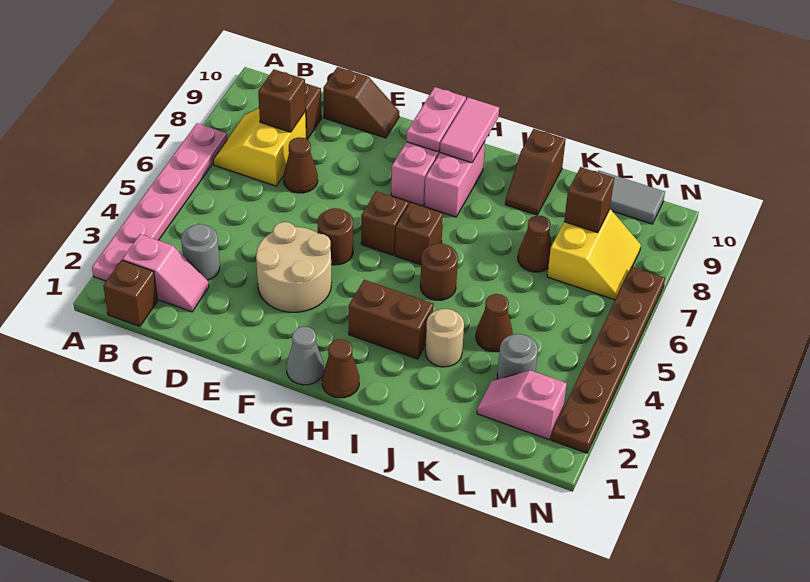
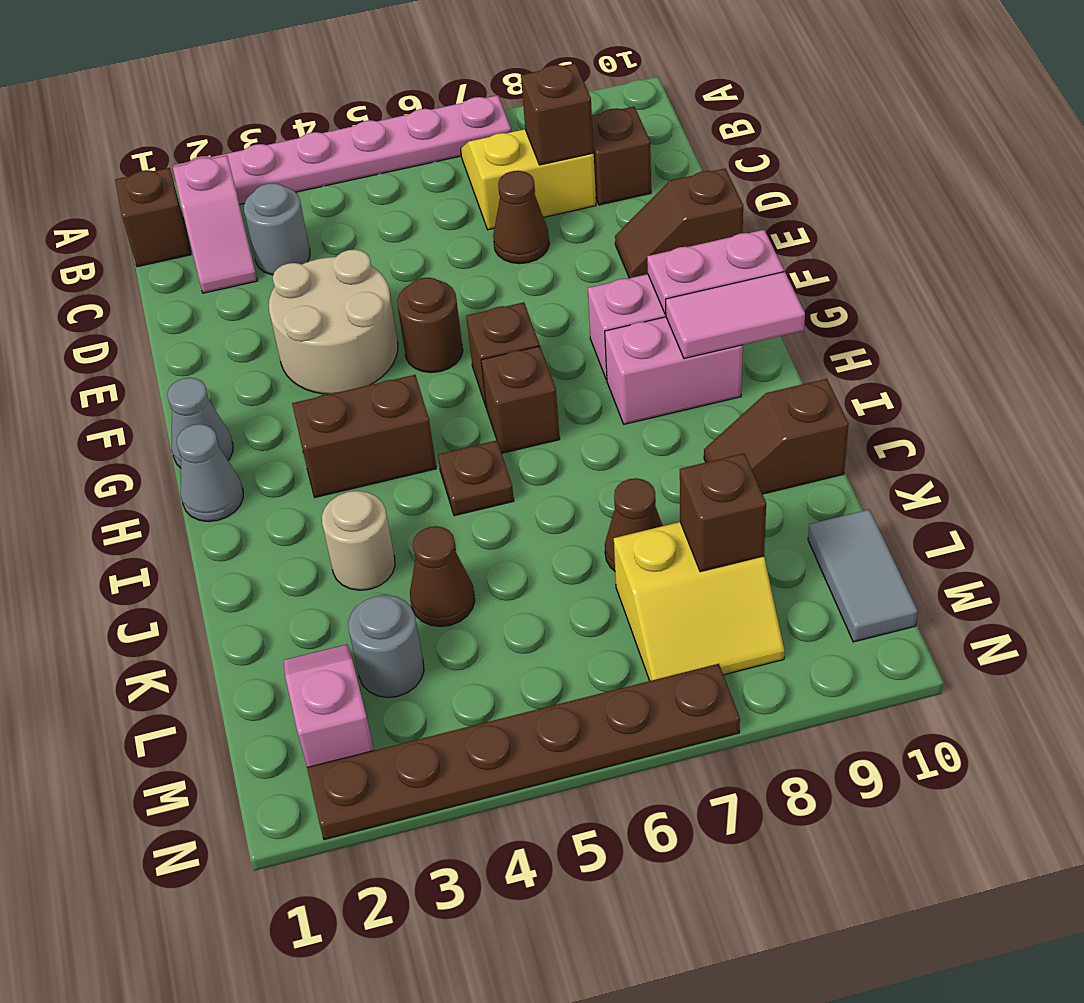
brown slope D10:E10 level 1 top D -> brown slope E9:E10 level 1 top 10
brown cone H1 level 1 -> grey cone H1 level 1
brown brick H3:I3 level 1 -> brown brick H3:H4 level 1
brown round brick I5 level 1 -> brown plate I5 level 1

